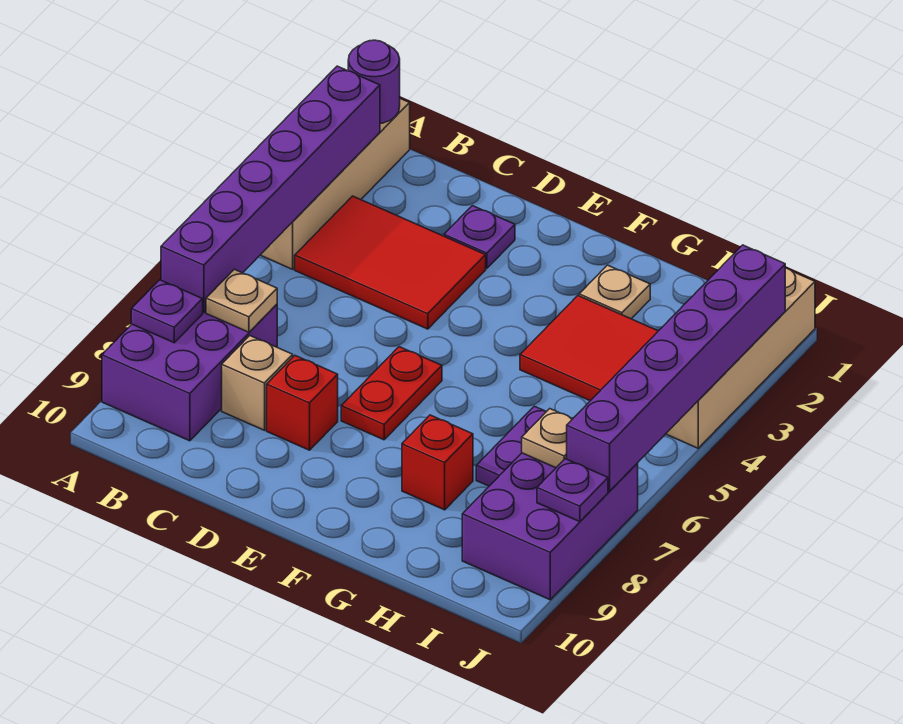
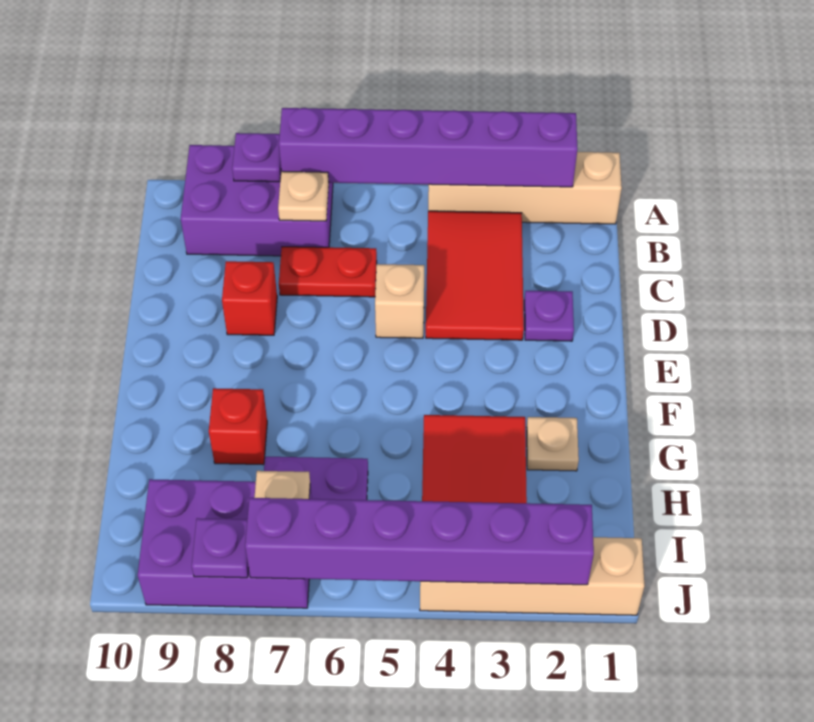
purple round brick A1 level 2 -> none
tan brick C8 level 1 -> tan brick D5 level 1
red plate E6:E7 level 1 -> red plate C6:C7 level 1

